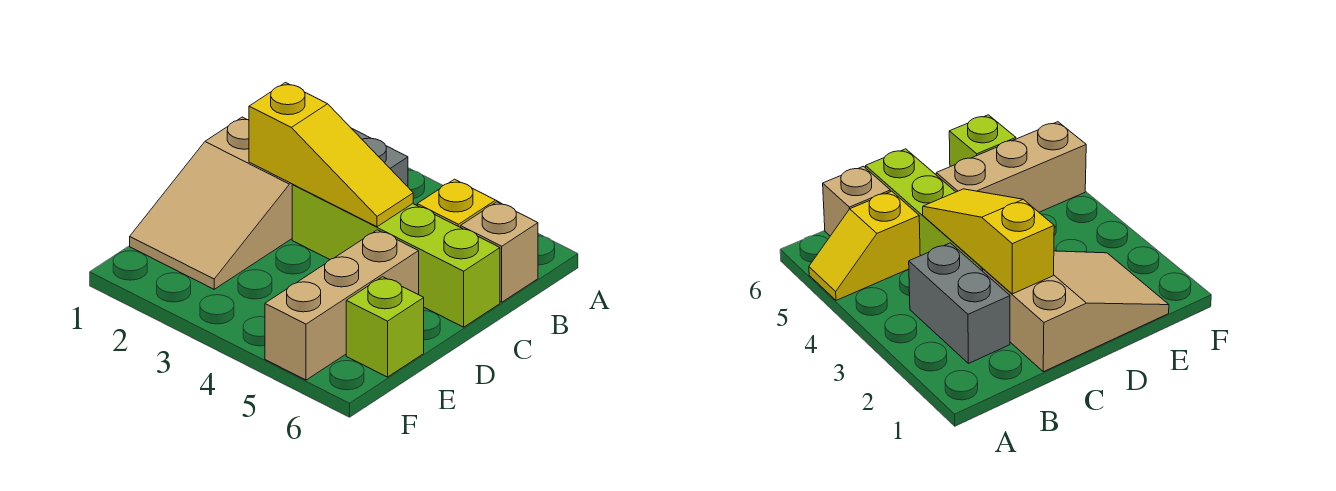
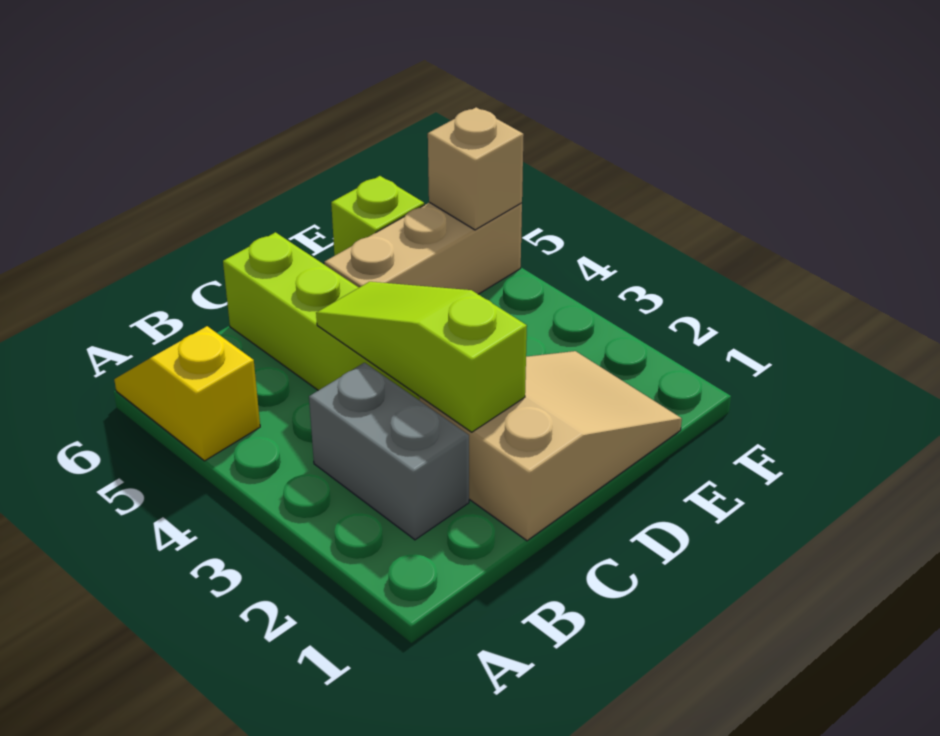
yellow slope A5:B5 level 1 top B -> yellow slope A5:A6 level 1 top 5
tan brick B6 level 1 -> tan brick F5 level 2
yellow slope C2:C4 level 2 top 2 -> lime slope C2:C4 level 2 top 2

